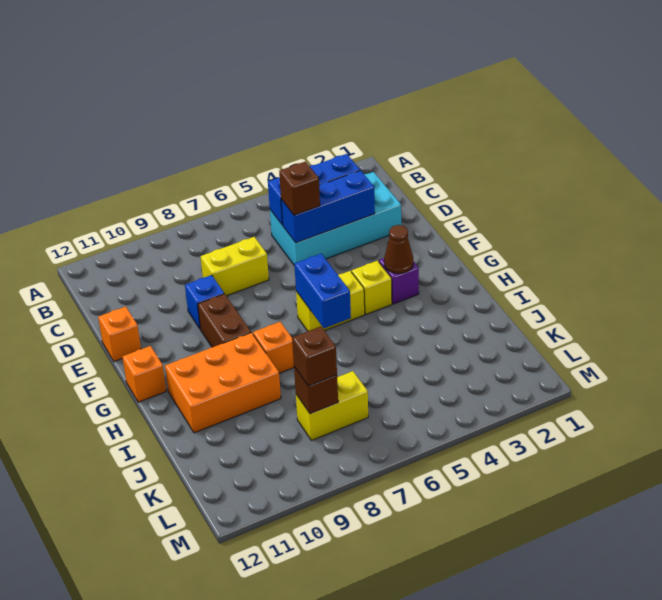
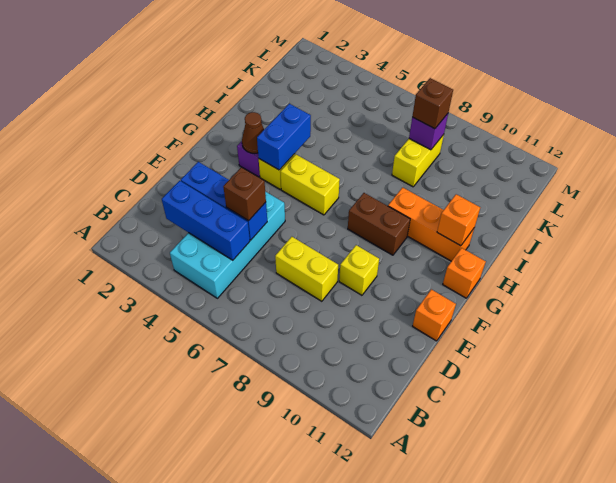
cyan brick C2:D5 level 1 -> cyan brick B4:E5 level 1
blue brick E9 level 1 -> yellow brick E9 level 1
brown brick F9:G9 level 1 -> brown brick G8:G9 level 1
blue brick G6:H6 level 2 -> blue brick G4:H4 level 2
orange brick H8 level 1 -> orange brick H11 level 2
orange brick H9:I11 level 1 -> orange brick H9:H11 level 1
yellow brick K7:K8 level 1 -> yellow brick J8:K8 level 1
brown brick K8 level 2 -> purple brick K8 level 2

